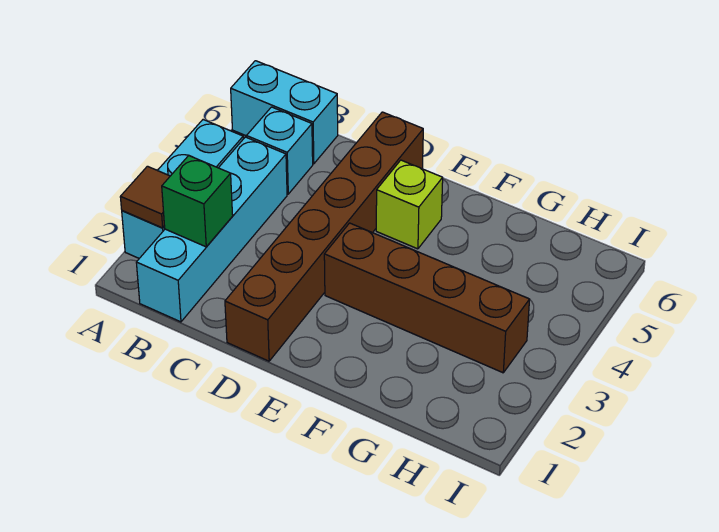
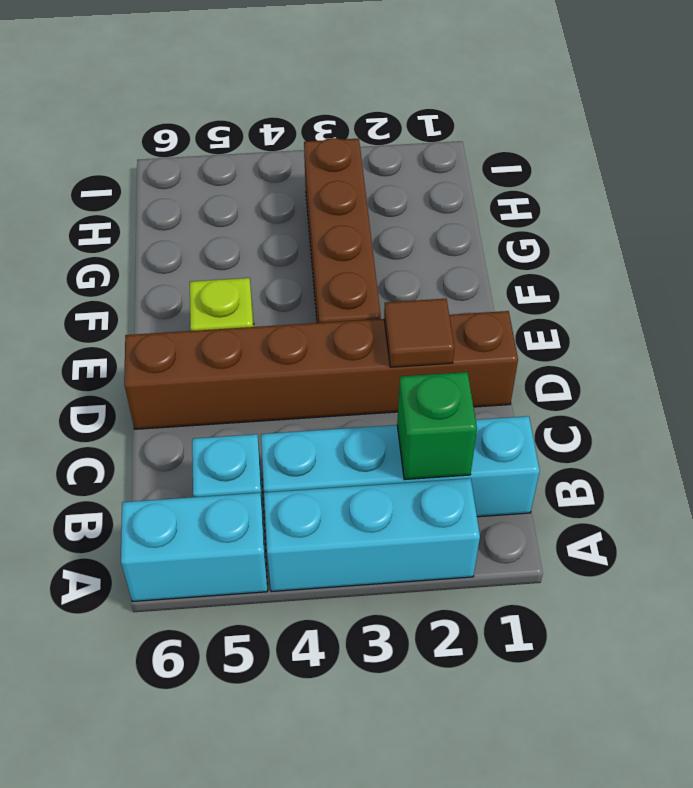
brown tile A2 level 2 -> brown tile D2 level 2
cyan brick A6:B6 level 1 -> cyan brick A5:A6 level 1

